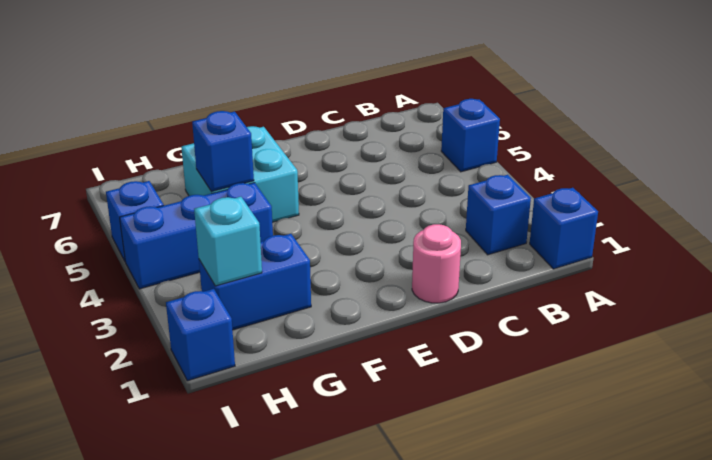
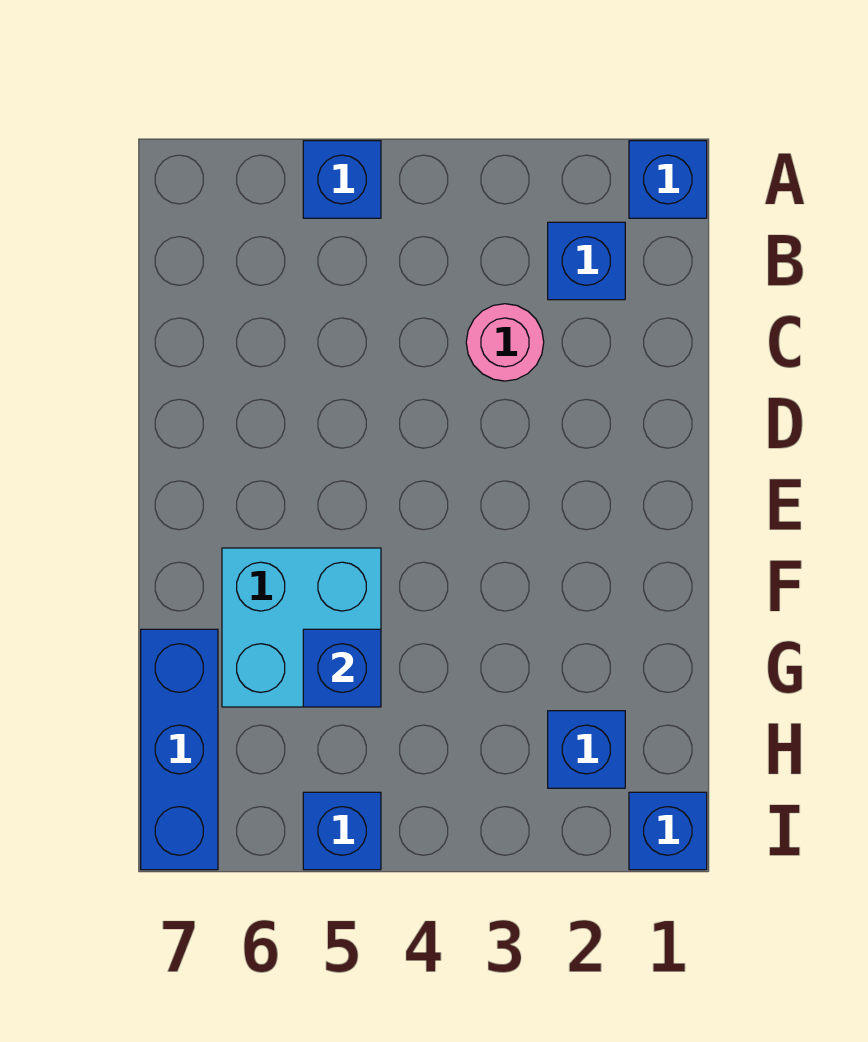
pink round brick D1 level 1 -> pink round brick C3 level 1
blue brick G2:H2 level 1 -> blue brick H2 level 1
blue brick G4:I4 level 1 -> blue brick G7:I7 level 1
cyan brick H2 level 2 -> none

